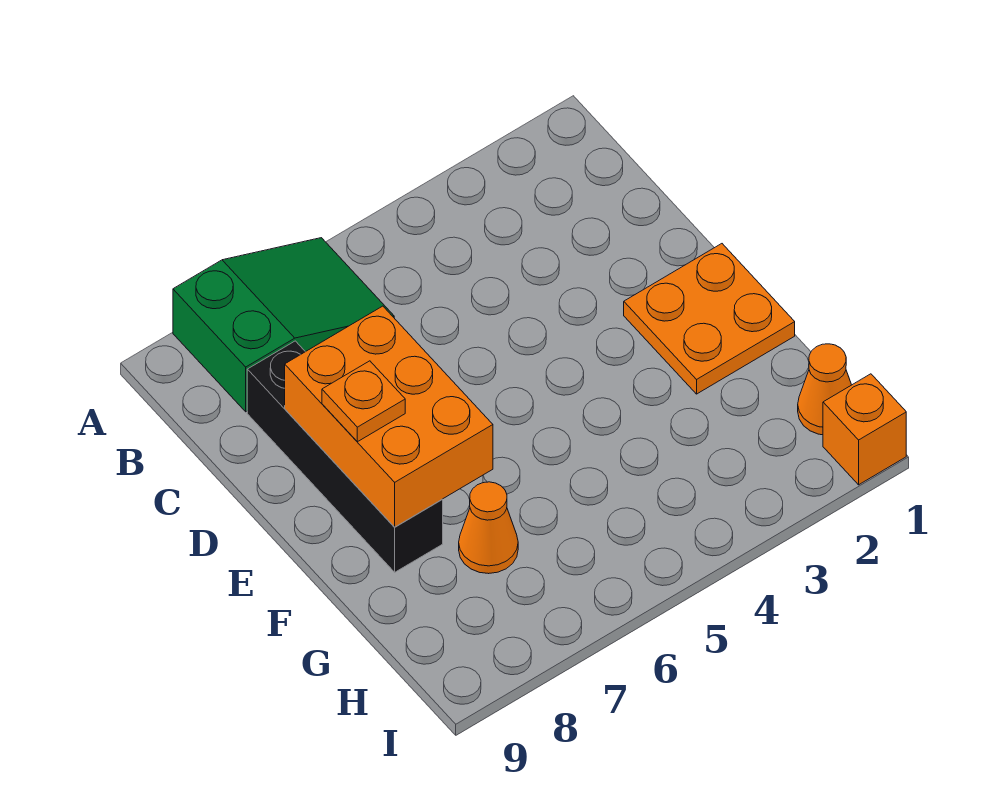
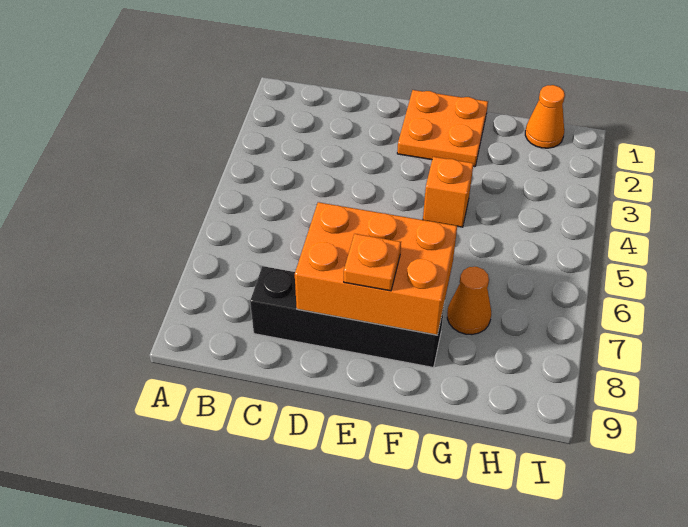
green slope A6:B8 level 1 top 8 -> none
orange brick I1 level 1 -> orange brick F4 level 1

